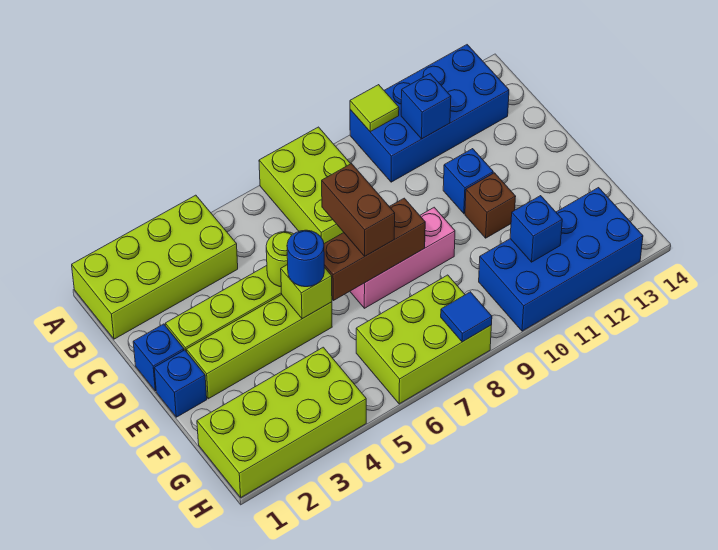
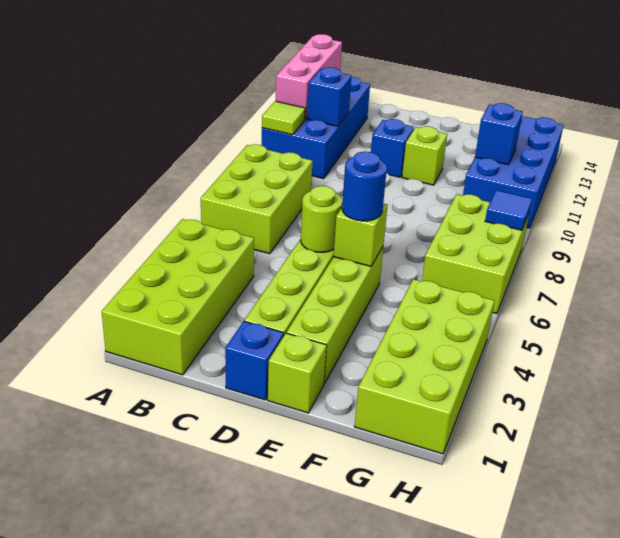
lime brick A7:C8 level 1 -> lime brick A6:B8 level 1
brown brick D7:E7 level 3 -> none
blue brick E1 level 1 -> lime brick E1 level 1
brown brick E6:E8 level 2 -> none
pink brick E7:E9 level 1 -> pink brick A11:A13 level 2
brown brick E11 level 1 -> lime brick E11 level 1

